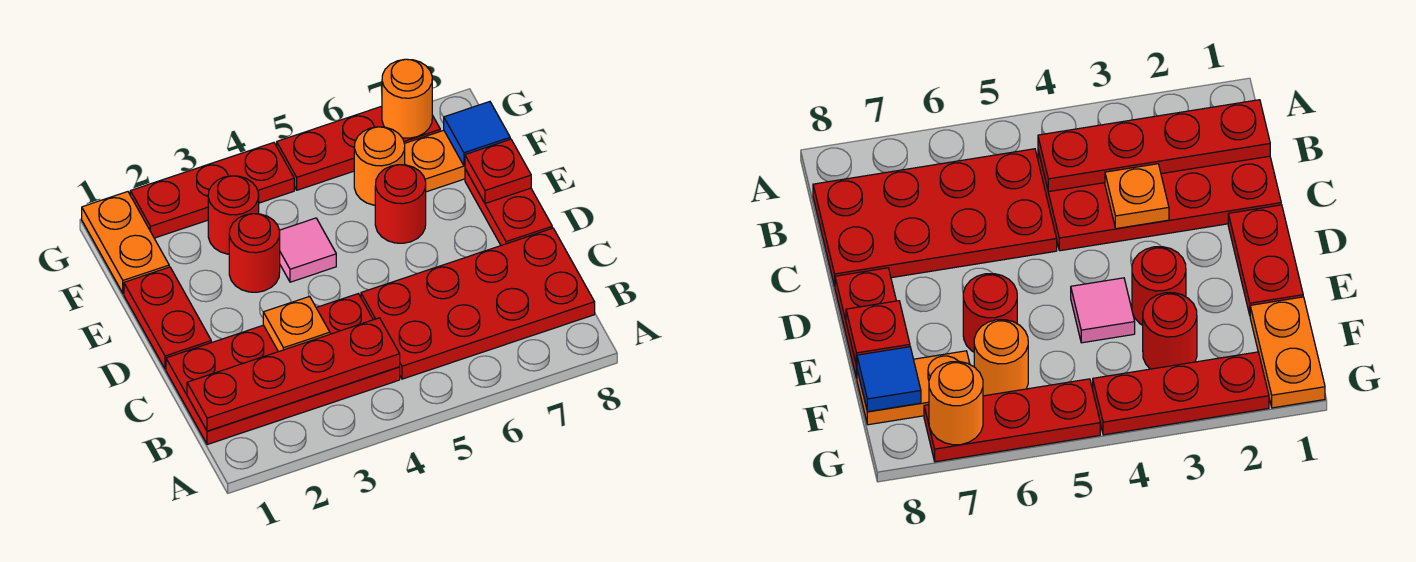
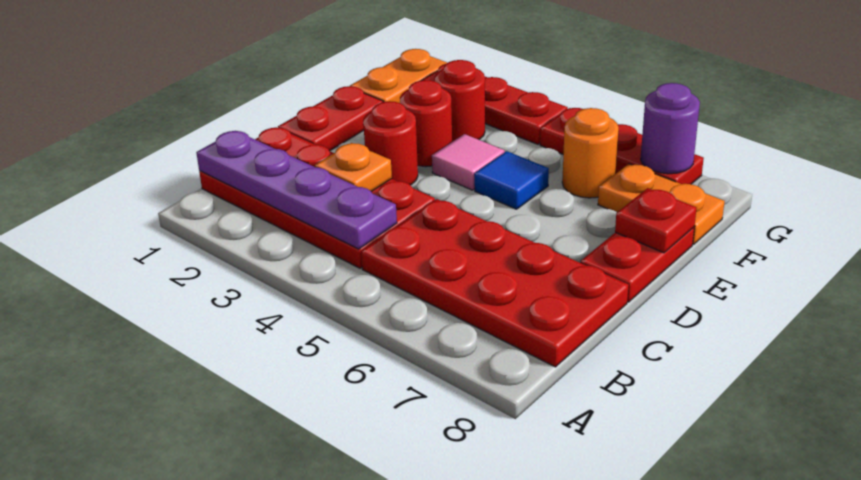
red plate B1:B4 level 2 -> purple plate B1:B4 level 2
red round brick E6 level 1 -> red round brick D3 level 1
blue tile F8 level 2 -> blue tile E5 level 1
orange round brick G7 level 2 -> purple round brick G7 level 2

